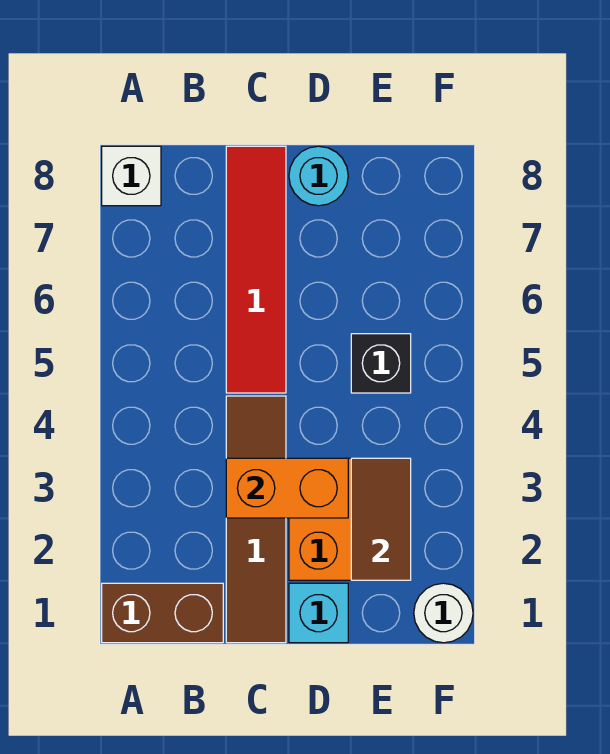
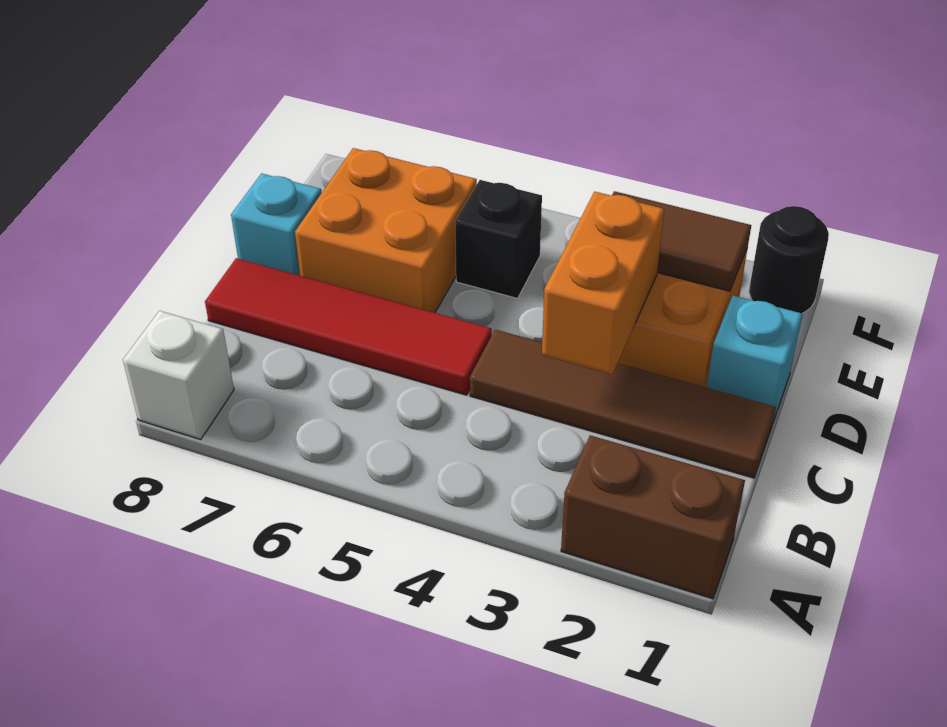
brown brick A1:B1 level 1 -> brown brick A1:A2 level 1
none -> orange brick D6:E7 level 1
cyan round brick D8 level 1 -> cyan brick D8 level 1
white round brick F1 level 1 -> black round brick F1 level 1

